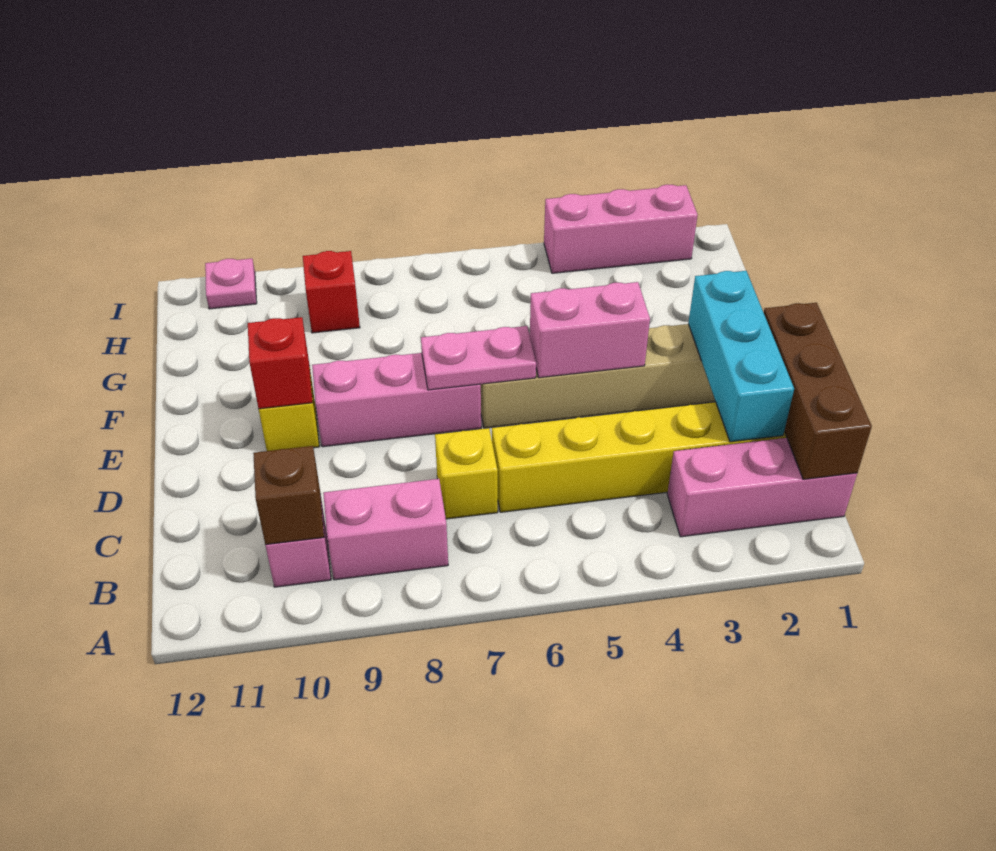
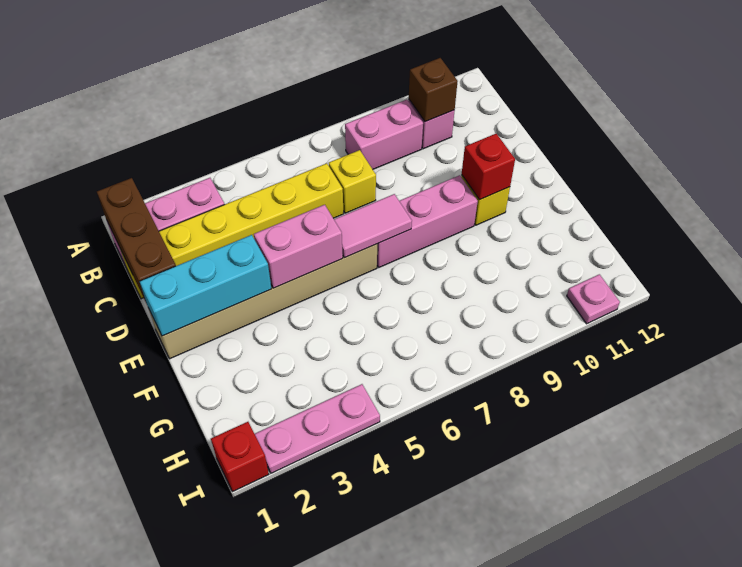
cyan brick C2:E2 level 2 -> cyan brick E1:E3 level 2
pink plate E6:E7 level 2 -> pink tile E6:E7 level 2
red brick H9 level 1 -> red brick I1 level 1
pink brick I2:I4 level 1 -> pink plate I2:I4 level 1

